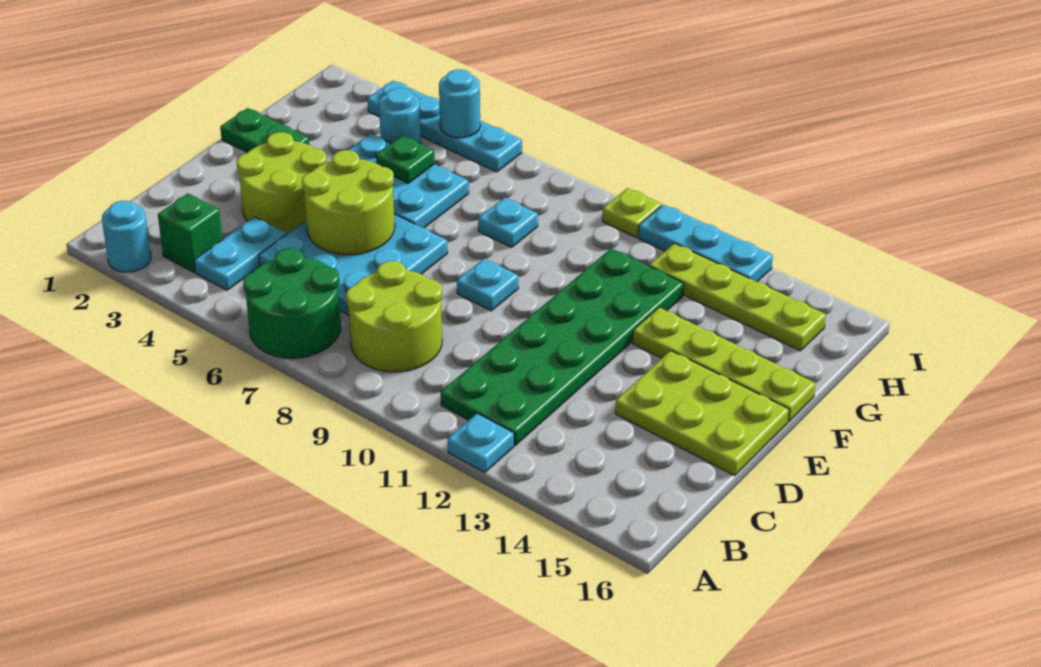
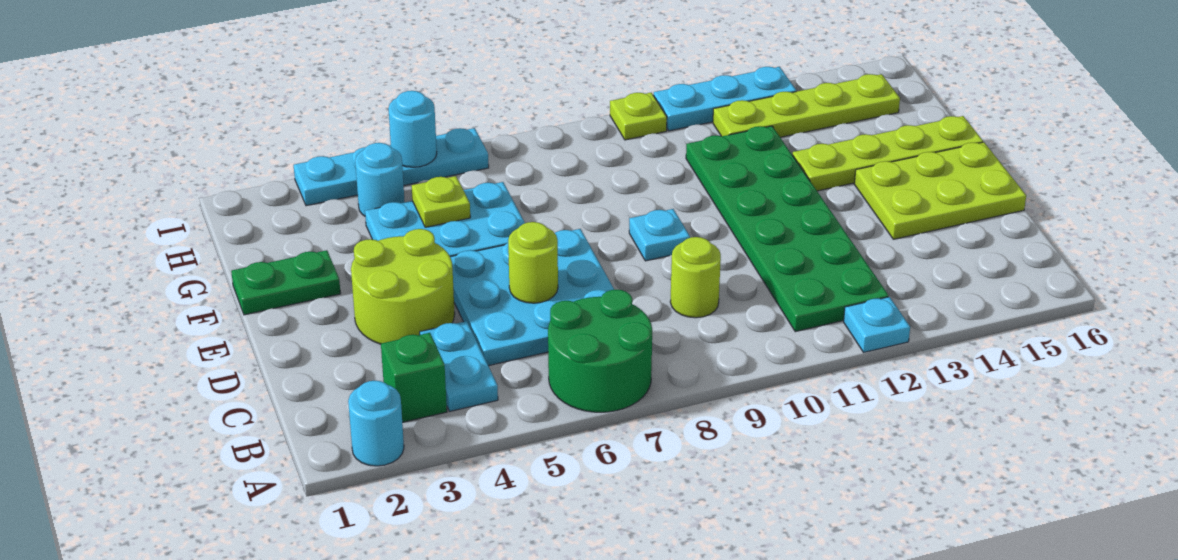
lime round brick B8:C9 level 1 -> lime round brick C9 level 1
lime round brick D5:E6 level 2 -> lime round brick D6 level 2
green plate G5 level 2 -> lime plate G5 level 2
cyan plate G8 level 1 -> none

